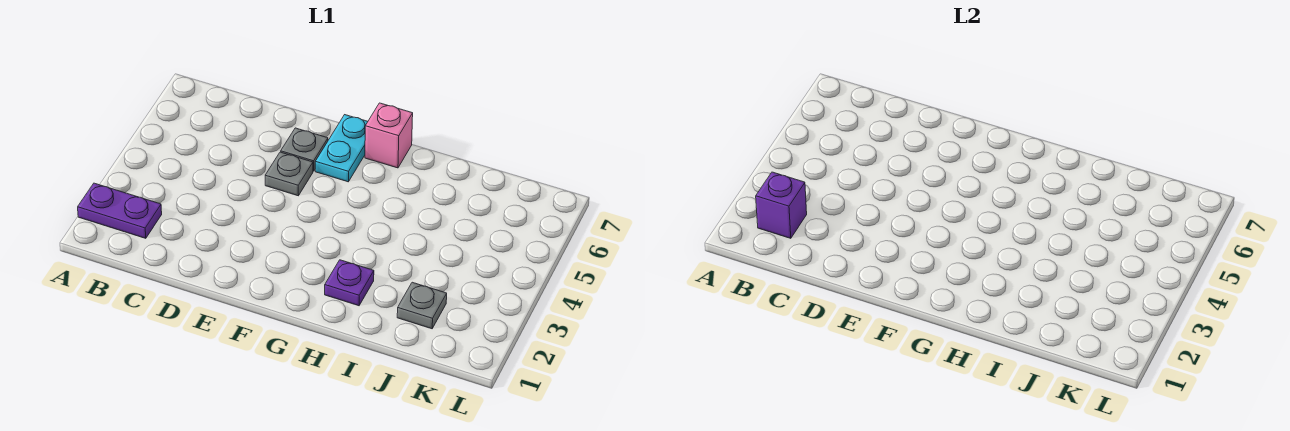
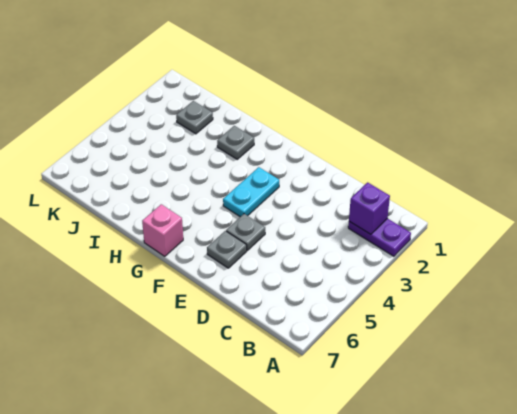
cyan plate F6:F7 level 1 -> cyan plate F3:F4 level 1
purple plate H2 level 1 -> grey plate H2 level 1

